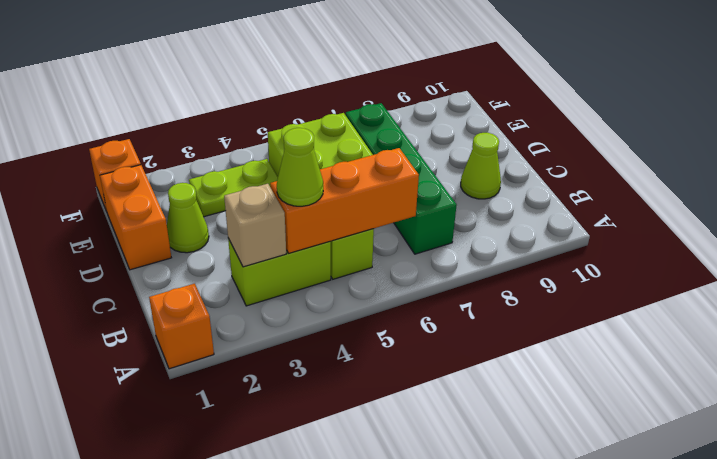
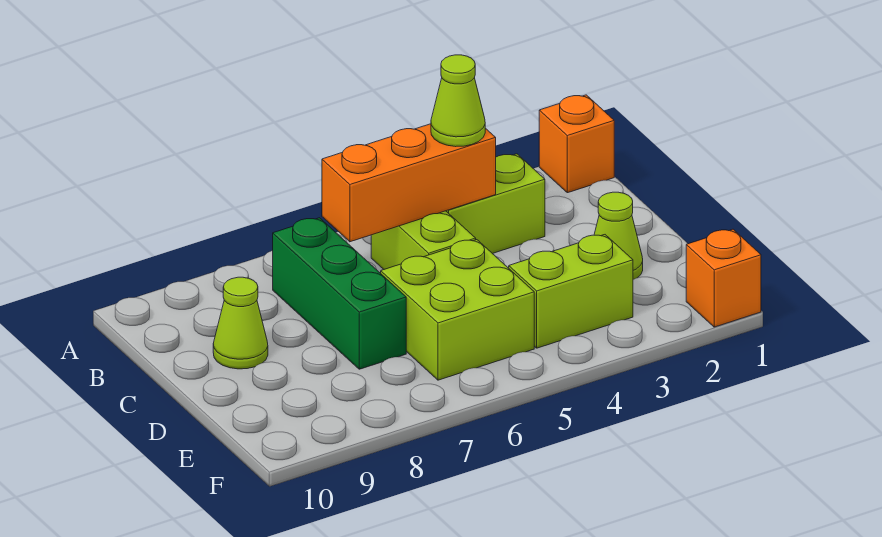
tan brick B3 level 2 -> none
green brick B7:E7 level 1 -> green brick B7:D7 level 1
orange brick D1:E1 level 1 -> none
lime plate E3:E4 level 1 -> lime brick E3:E4 level 1

